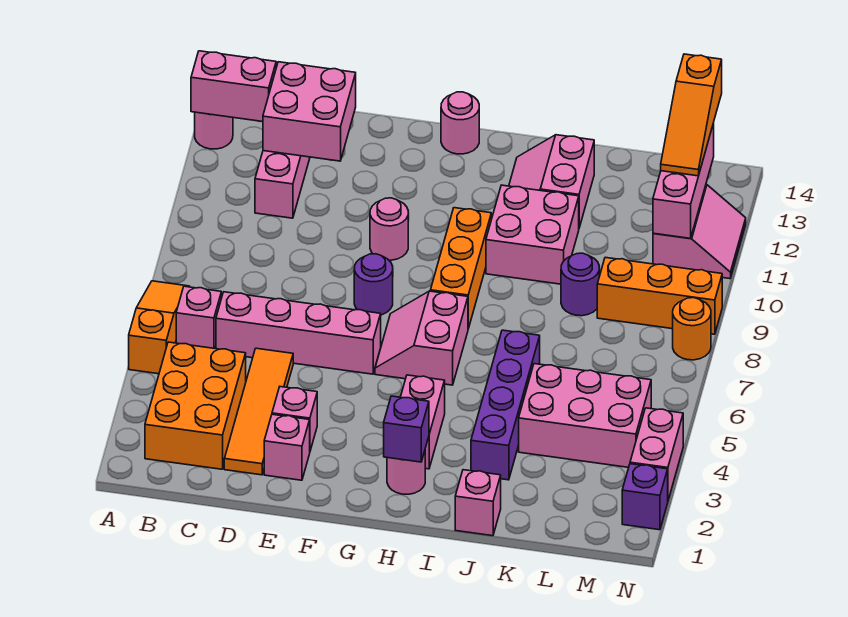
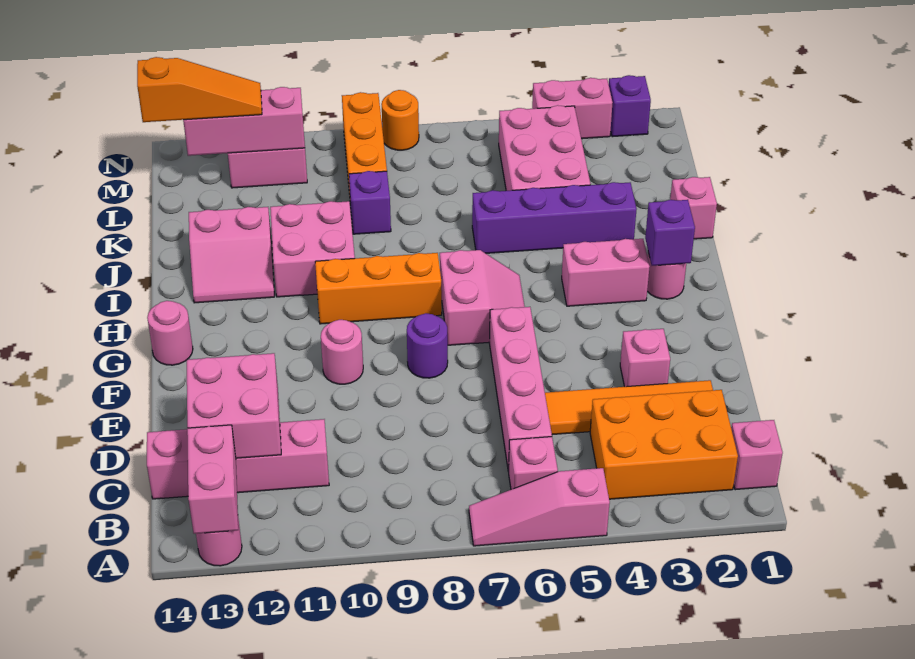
orange slope A5:A7 level 1 top 5 -> pink slope A5:A7 level 1 top 5
pink brick E2 level 1 -> pink brick B1 level 1
pink slope G6:H7 level 1 top H -> pink slope G6:H7 level 1 top 7
purple round brick K9 level 1 -> purple brick K9 level 1

